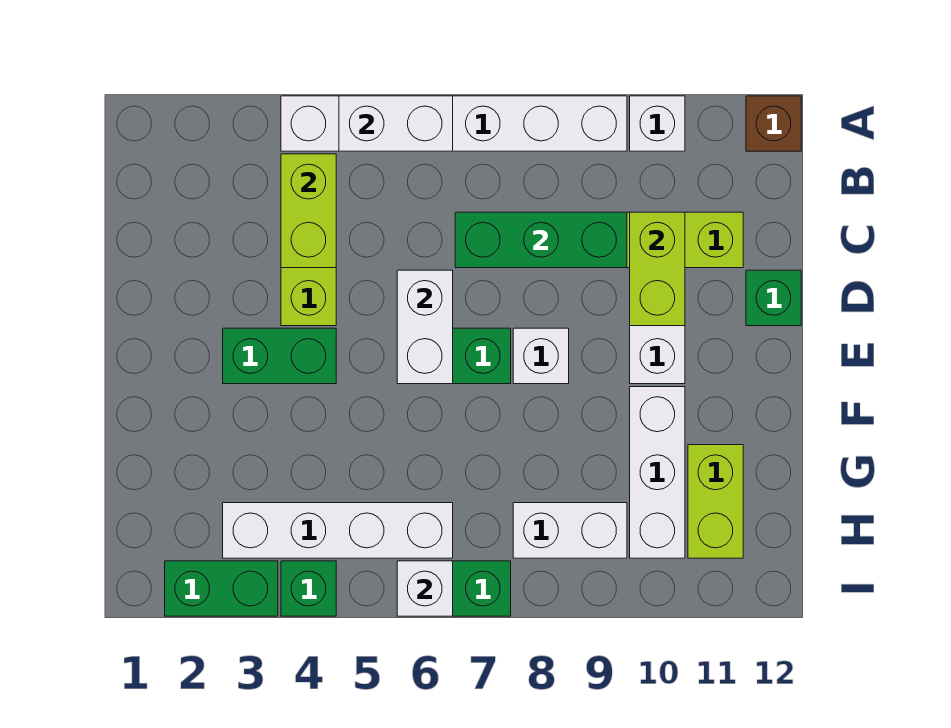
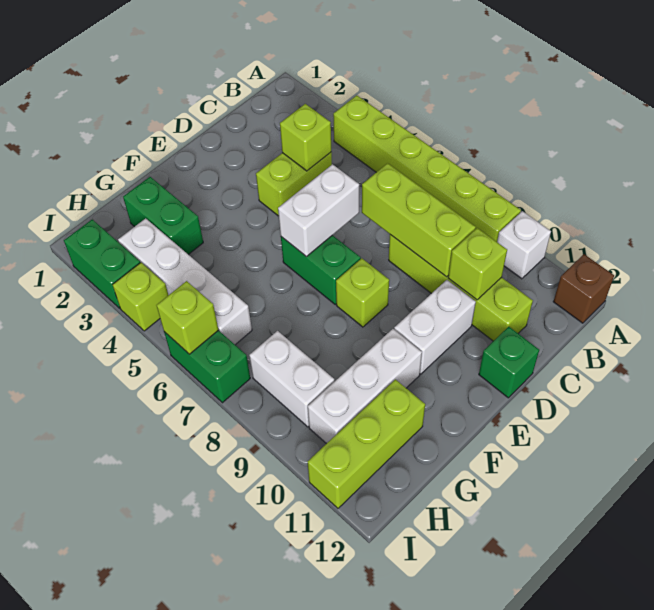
white brick A4:A9 level 1 -> lime brick A4:A9 level 1
white brick A5:A6 level 2 -> none
lime brick B4:C4 level 2 -> lime brick C4 level 2
green brick C7:C9 level 2 -> lime brick C7:C9 level 2
lime brick C10:D10 level 2 -> lime brick C10 level 2
green brick E3:E4 level 1 -> green brick G2:G3 level 1
white brick E8 level 1 -> lime brick E8 level 1
lime brick G11:H11 level 1 -> lime brick G11:I11 level 1
green brick I4 level 1 -> lime brick I4 level 1
white brick I6 level 2 -> lime brick I6 level 2

